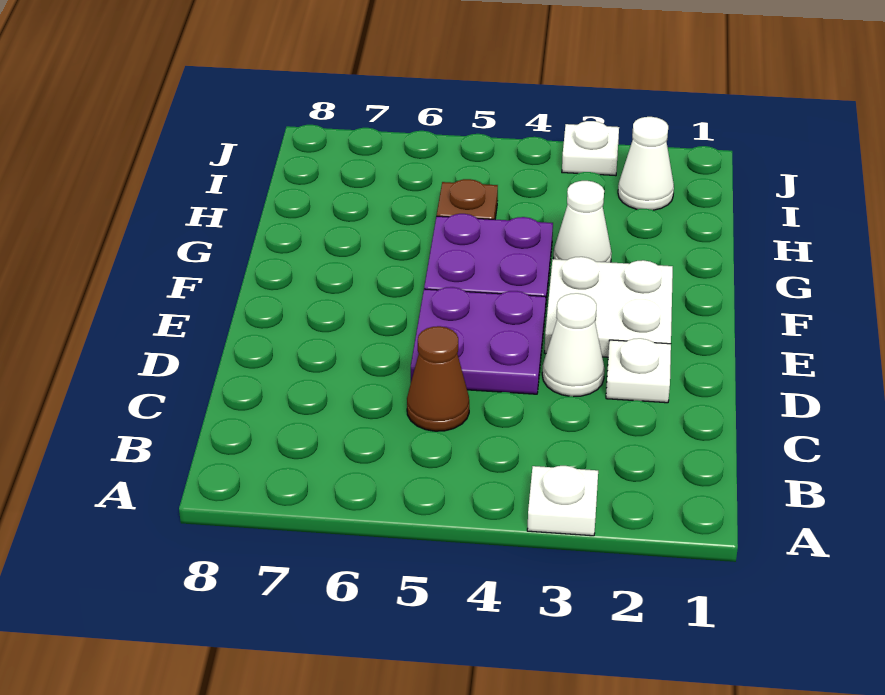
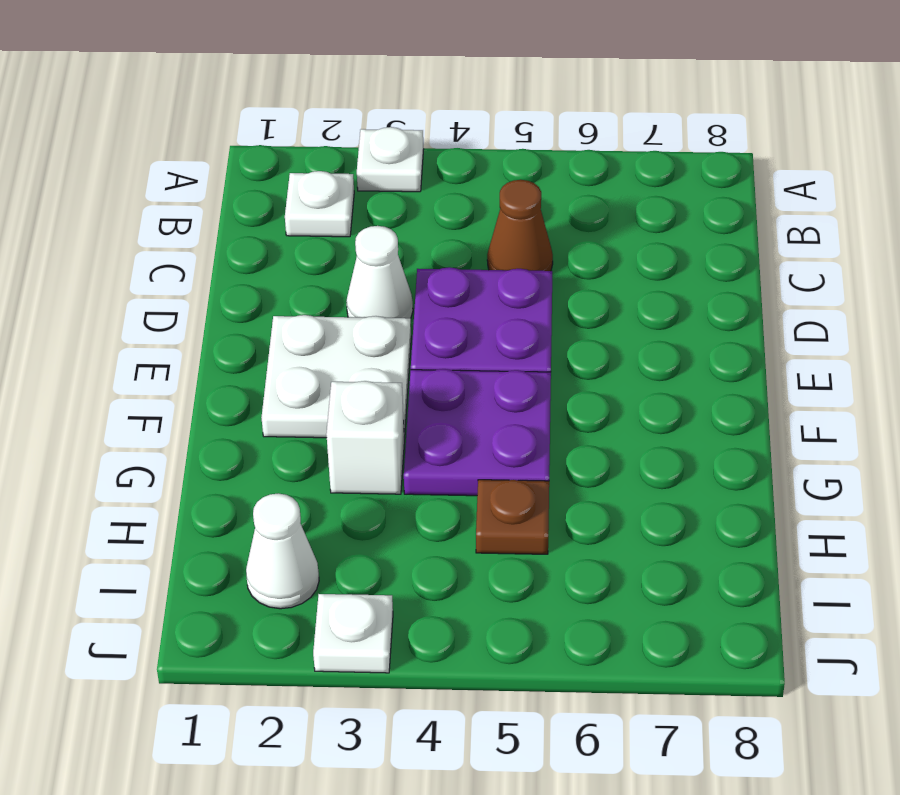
white plate D2 level 1 -> white plate B2 level 1
white cone G3 level 1 -> white brick G3 level 1

